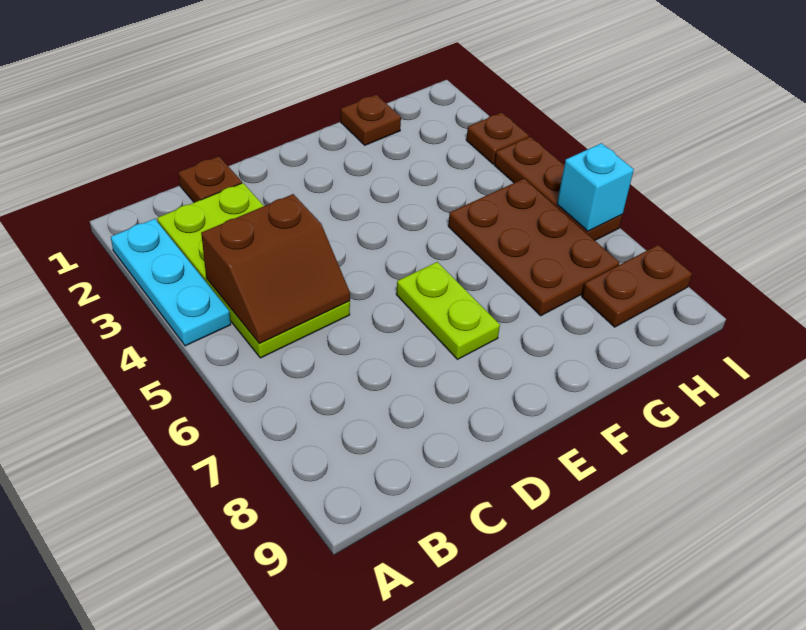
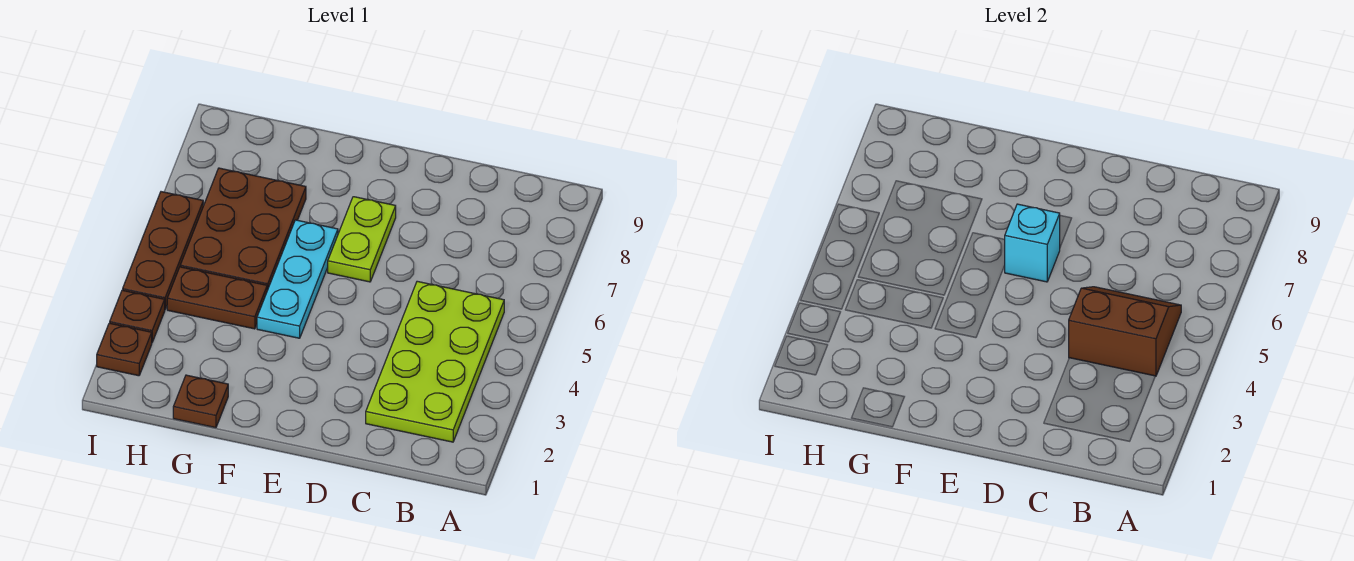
cyan plate A2:A4 level 1 -> cyan plate F4:F6 level 1
brown plate C1 level 1 -> brown plate I2 level 1
brown plate H8:I8 level 1 -> brown plate G4:H4 level 1
cyan brick I6 level 2 -> cyan brick E6 level 2

